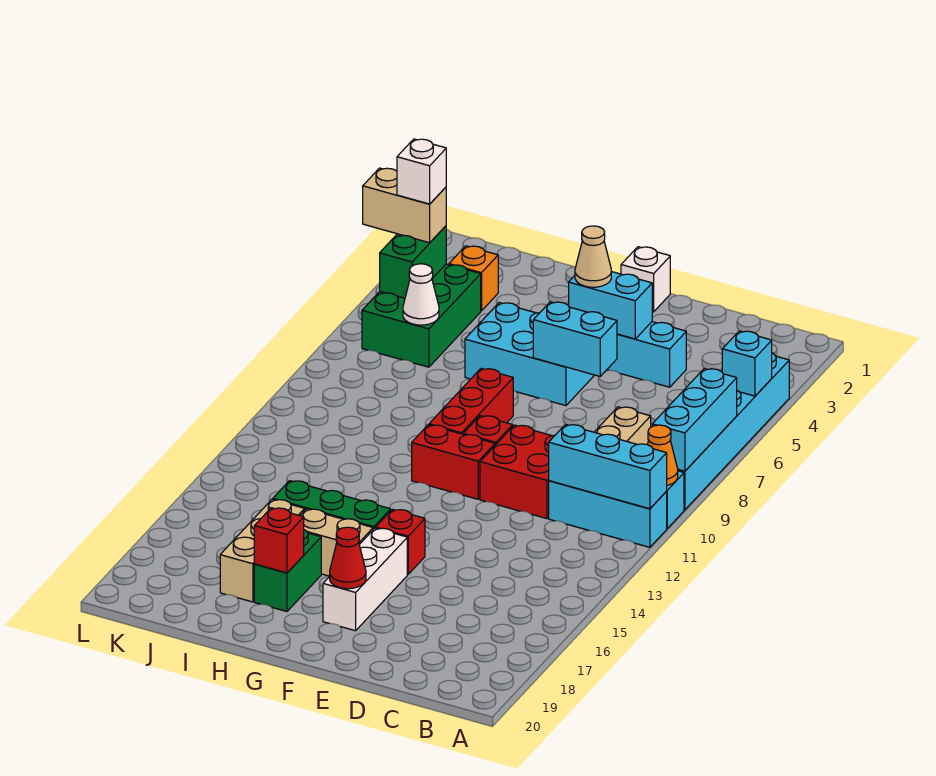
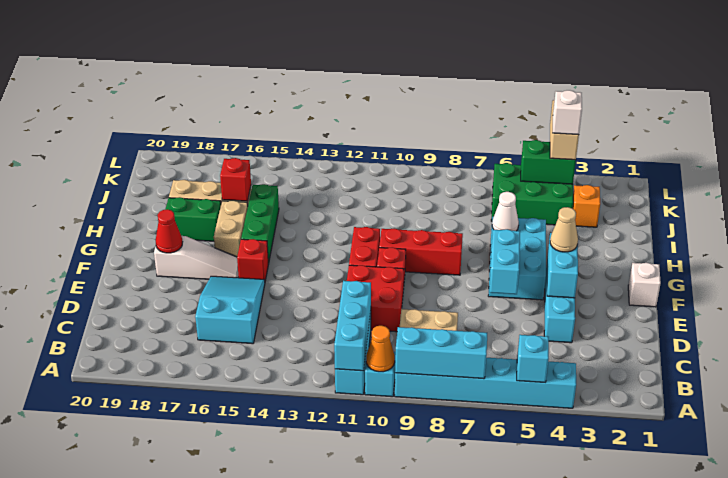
none -> cyan slope C15:E16 level 1 top C
white brick F16:F18 level 1 -> white slope F16:F18 level 1 top 18
red brick H18 level 2 -> red brick I16 level 2
white cone J6 level 2 -> white cone H6 level 2

